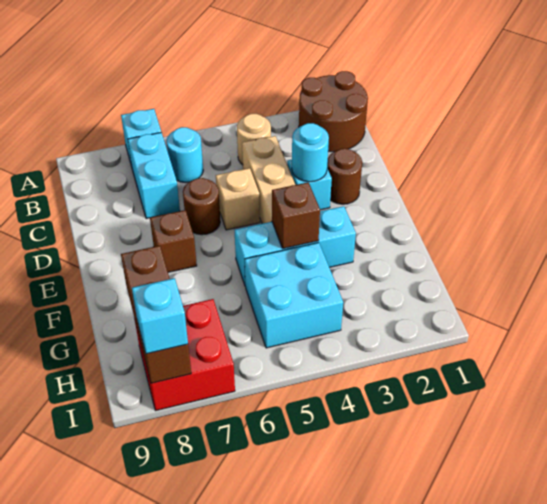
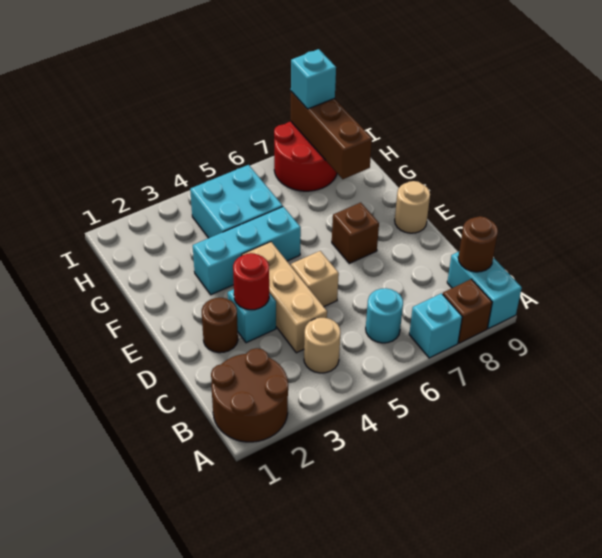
cyan brick B7:C7 level 1 -> cyan brick A9:B9 level 1
cyan round brick D3 level 2 -> red round brick D3 level 2
brown round brick D6 level 1 -> brown round brick B9 level 2
none -> tan round brick E9 level 1
brown brick F4 level 2 -> brown brick A8 level 1
red brick H7:I8 level 1 -> red round brick H7:I8 level 1

